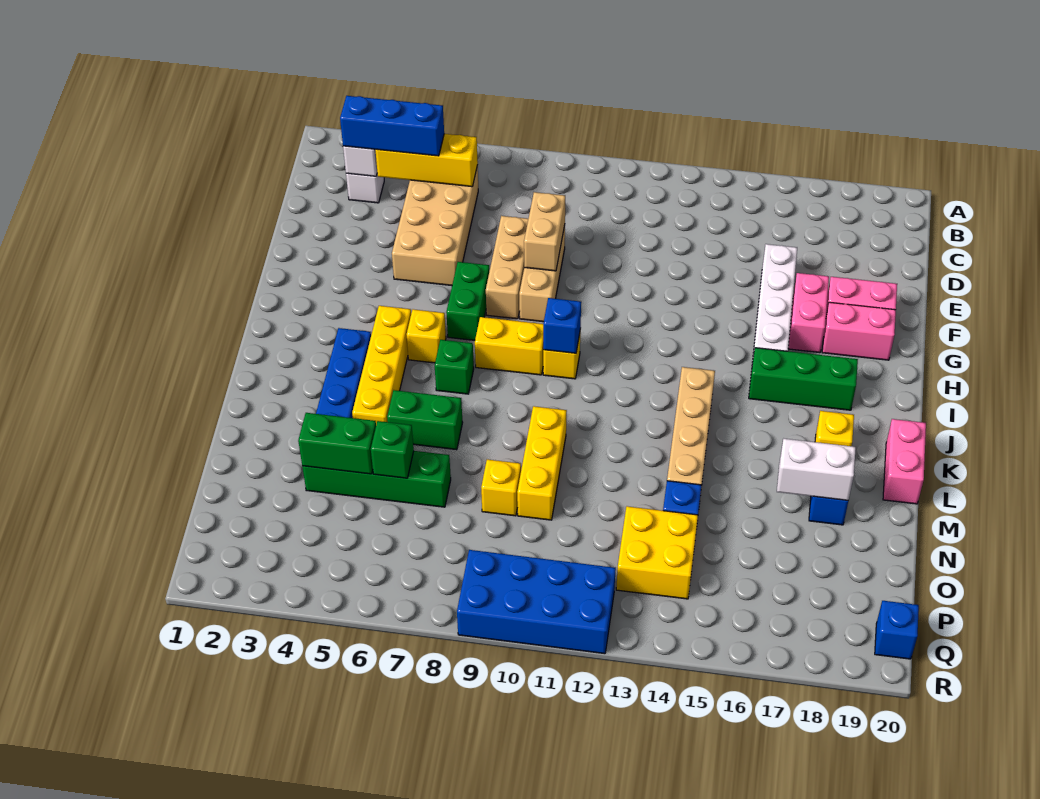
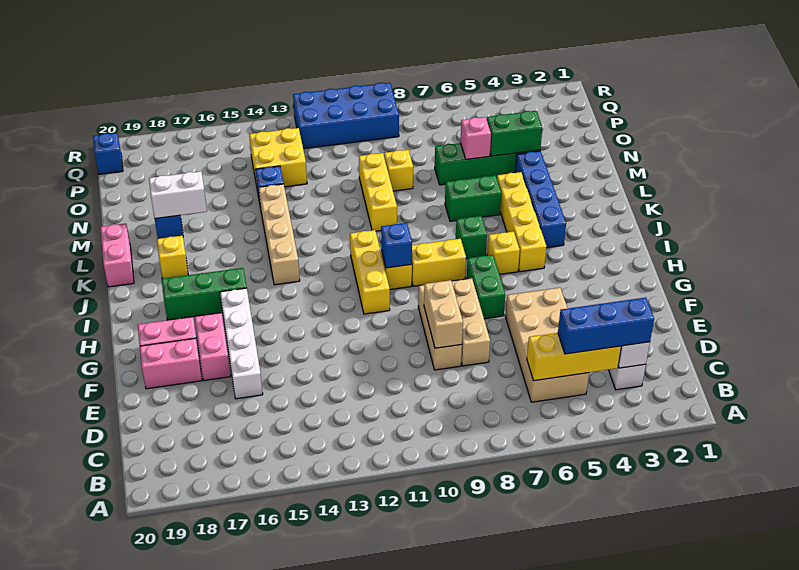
none -> yellow brick H11:J11 level 1
green brick N6 level 2 -> pink brick N6 level 2

